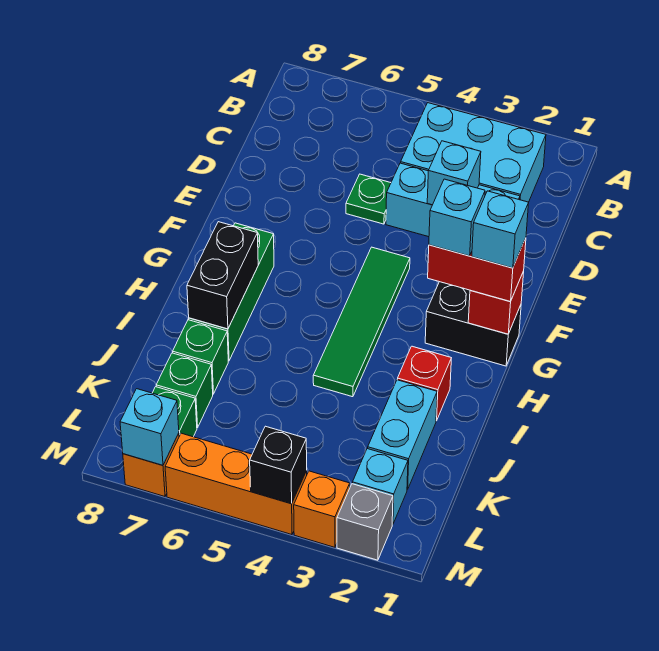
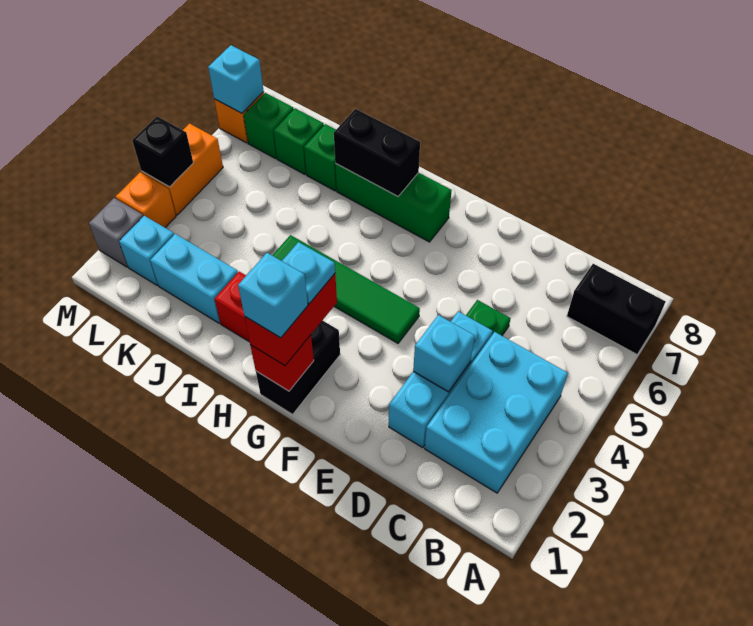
none -> black brick A7:B7 level 1
cyan brick G2 level 4 -> cyan plate G2 level 4
orange brick M4:M6 level 1 -> orange brick M4:M5 level 1

